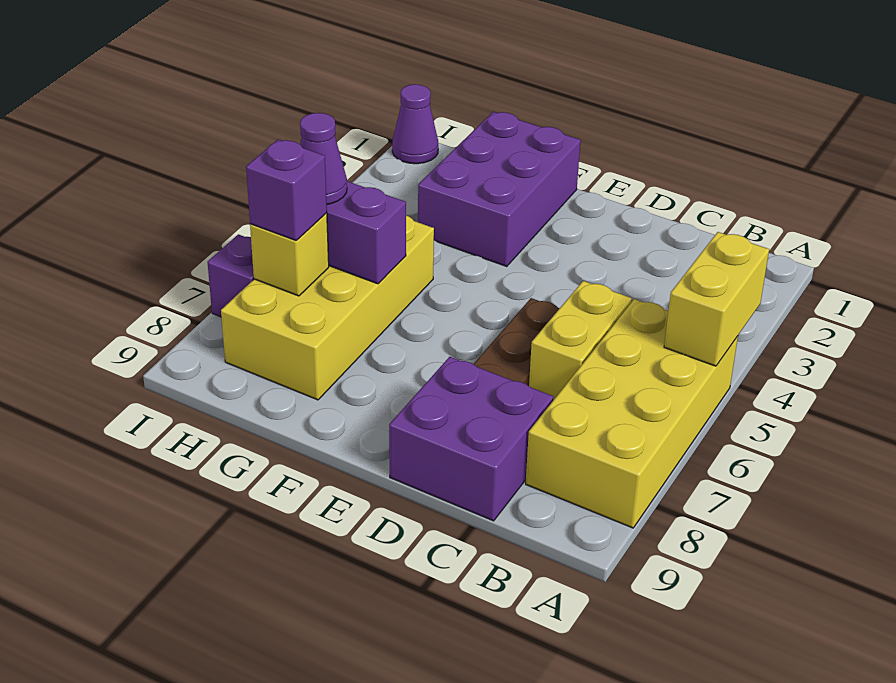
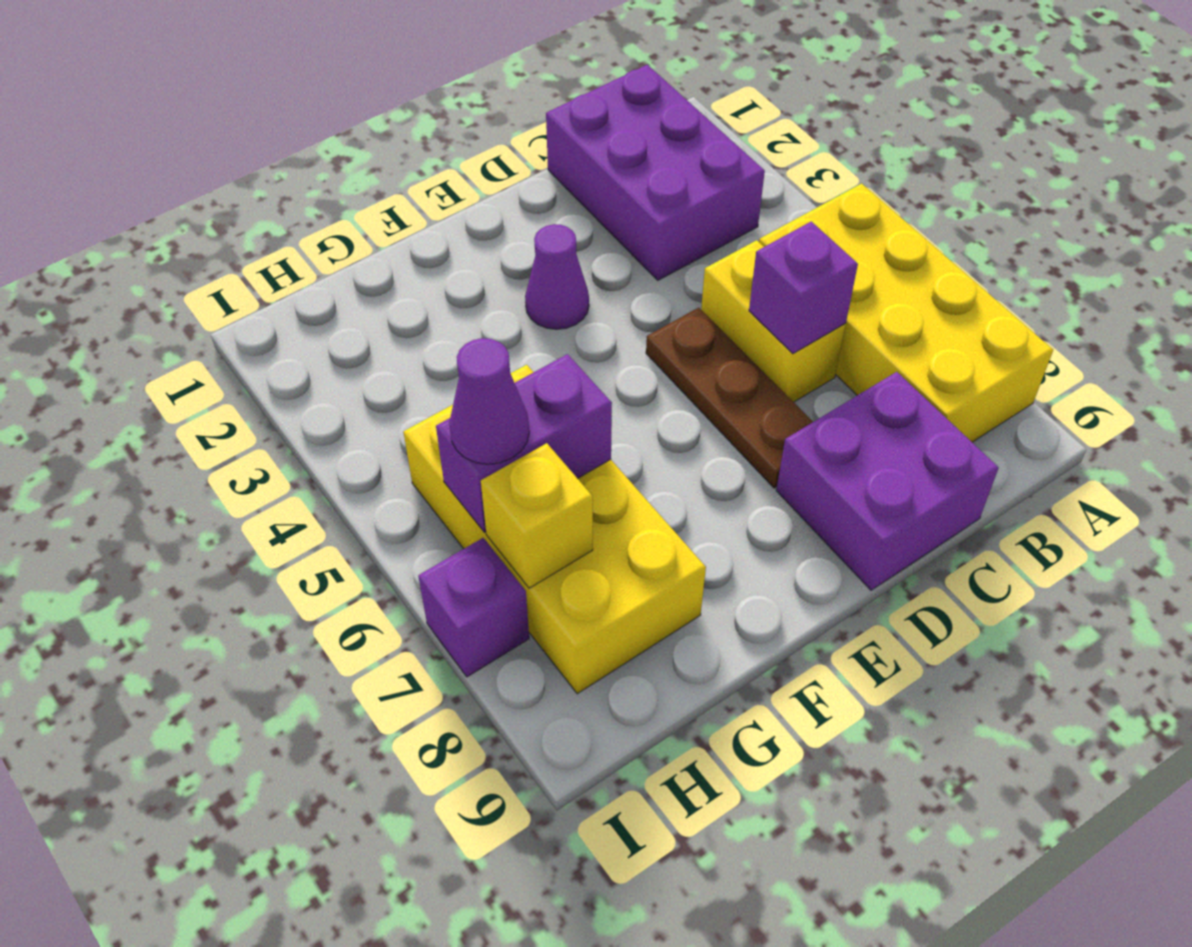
yellow brick A4:A5 level 2 -> none
purple brick F1:G3 level 1 -> purple brick B1:C3 level 1
purple brick H7 level 3 -> purple brick C6 level 2
purple cone I1 level 1 -> purple cone E3 level 1

